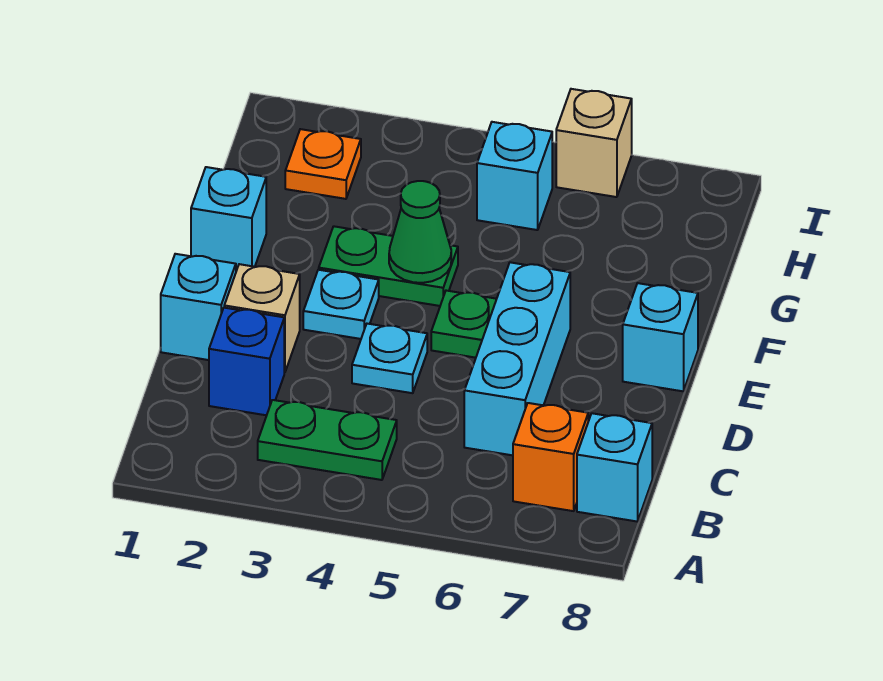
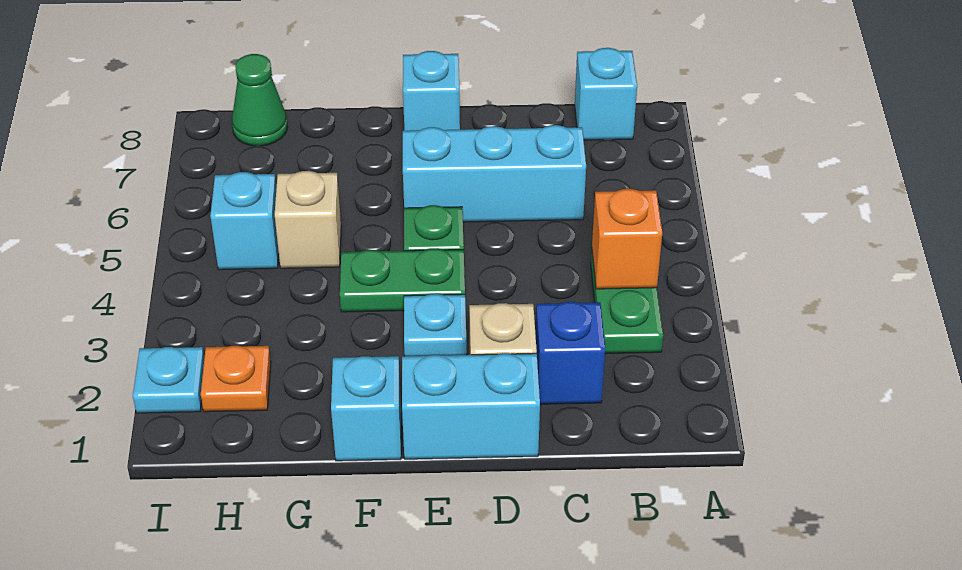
orange brick B7 level 1 -> orange brick B4 level 2
cyan brick D1 level 1 -> cyan brick D1:E1 level 1
cyan plate D4 level 1 -> cyan plate I2 level 1
green plate F3:F4 level 1 -> green plate E4:F4 level 1
green cone F4 level 2 -> green cone H8 level 1
tan brick I6 level 1 -> tan brick G5 level 1

